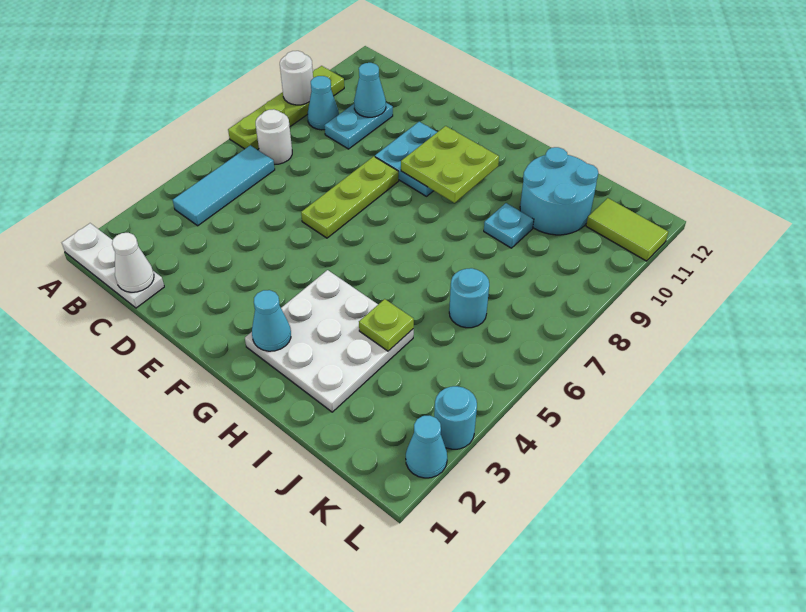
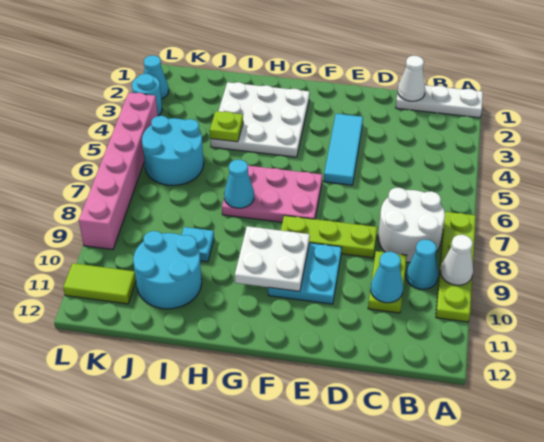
white round brick A9 level 2 -> white cone A9 level 2
cyan tile B4:B6 level 1 -> cyan tile E3:E5 level 1
white round brick B7 level 1 -> white round brick B7:C8 level 1
cyan plate C9:C10 level 1 -> lime plate C9:C10 level 1
lime plate E6:E8 level 1 -> lime plate D8:F8 level 1
none -> pink plate F6:H7 level 1
lime plate F9:G10 level 2 -> white plate F9:G10 level 2
cyan cone G2 level 2 -> cyan cone H7 level 2
cyan round brick J6 level 1 -> cyan round brick J5:K6 level 1
none -> pink brick L4:L9 level 1

